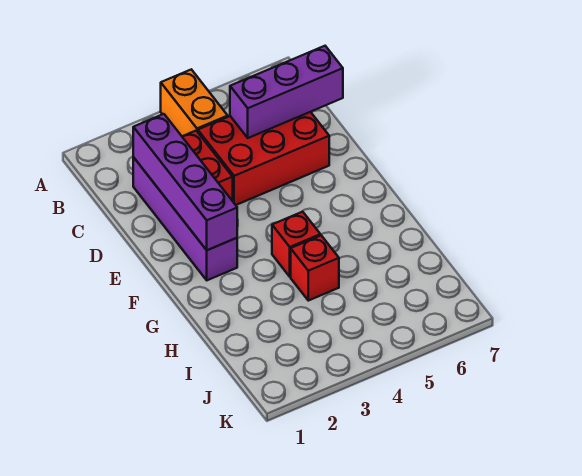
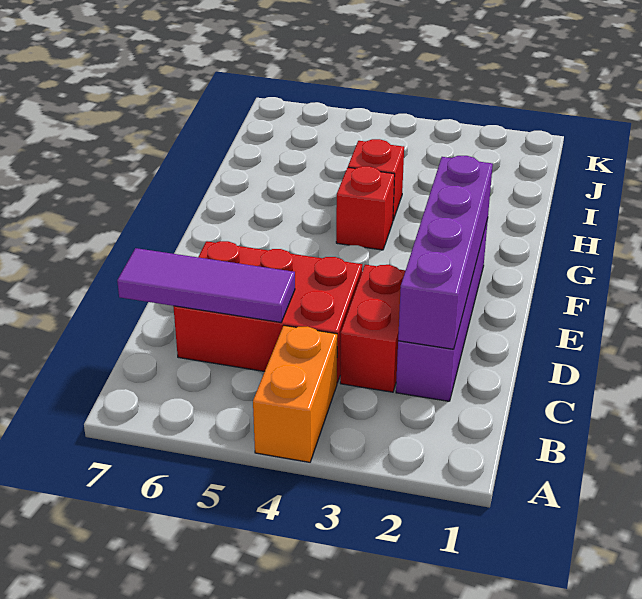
purple brick C5:C7 level 2 -> purple tile C5:C7 level 2

